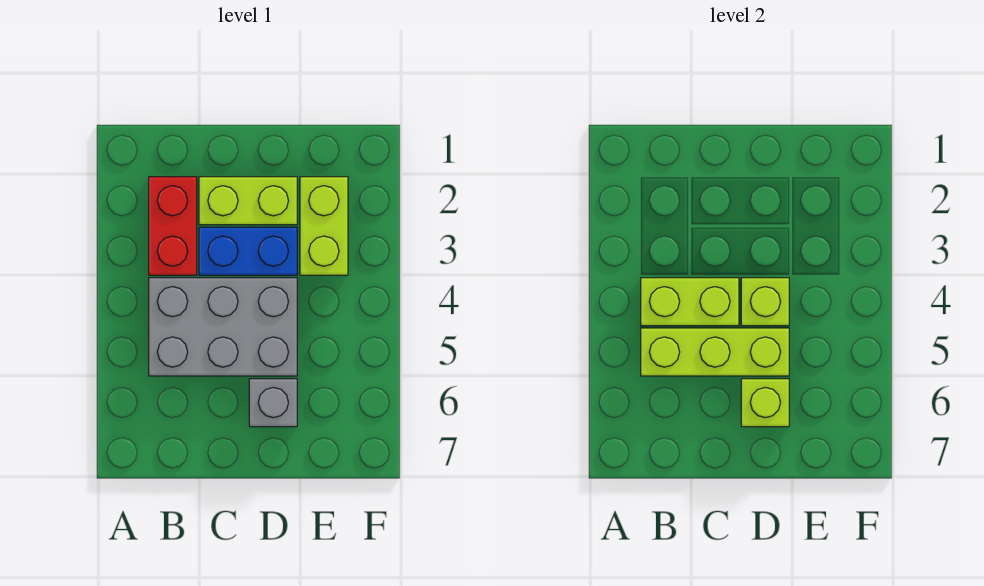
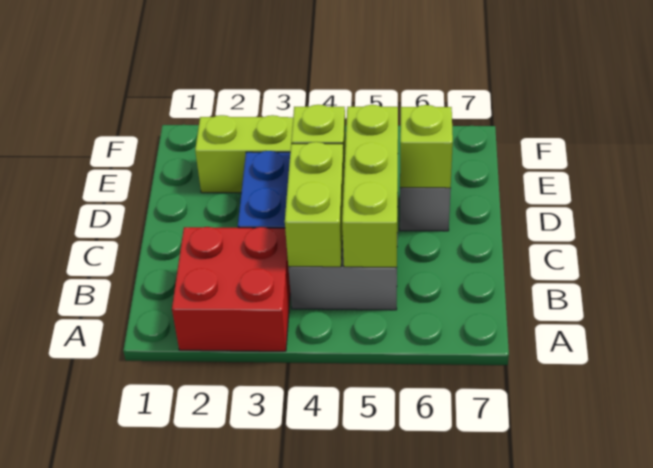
red brick B2:B3 level 1 -> red brick A2:B3 level 1
lime brick C2:D2 level 1 -> none

